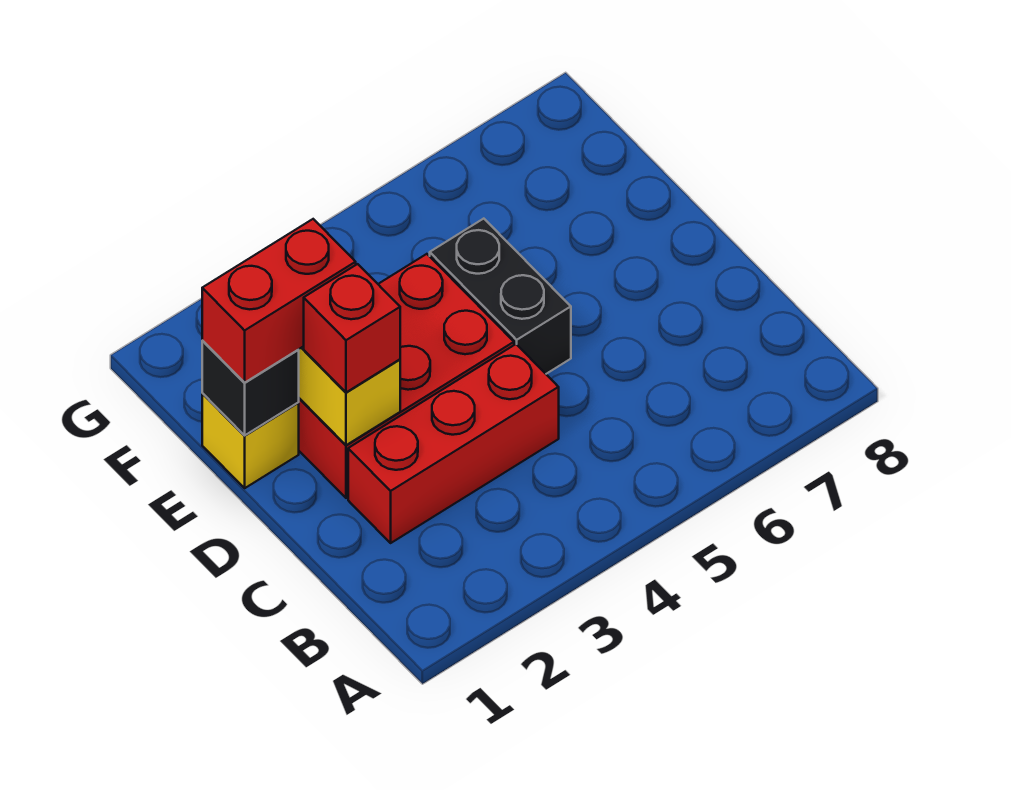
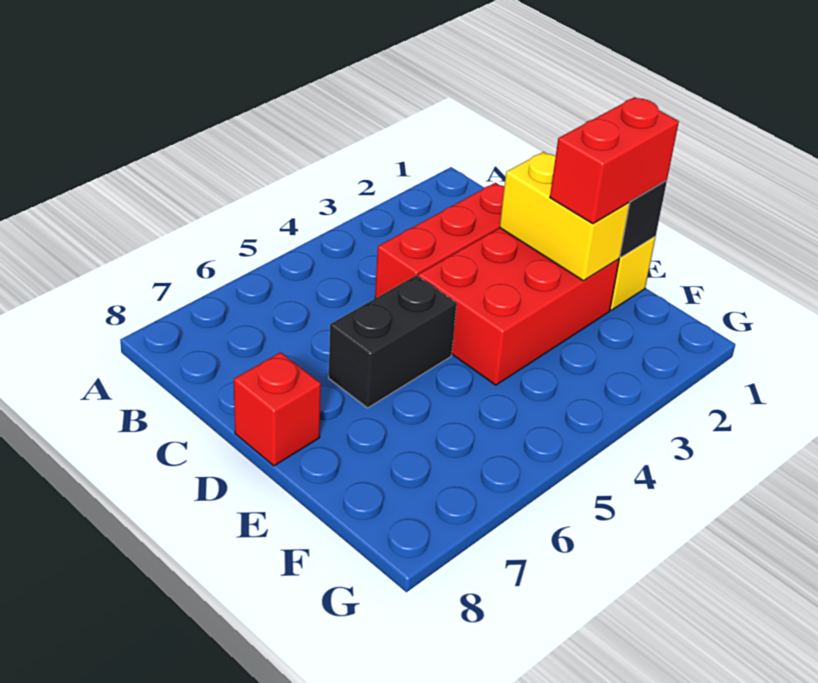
red brick D2 level 3 -> red brick D8 level 1
black brick D5:E5 level 1 -> black brick D5:D6 level 1

